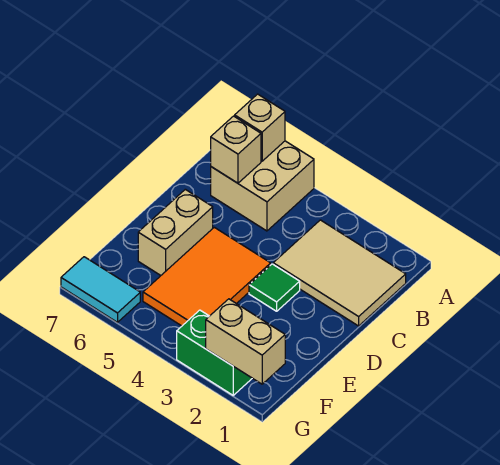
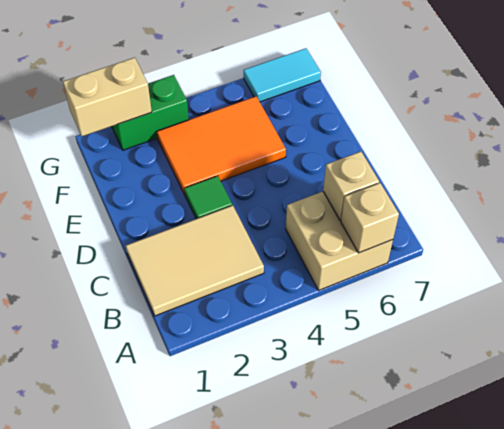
orange tile D4:F5 level 1 -> orange tile E3:F5 level 1
tan brick D6:E6 level 1 -> none

